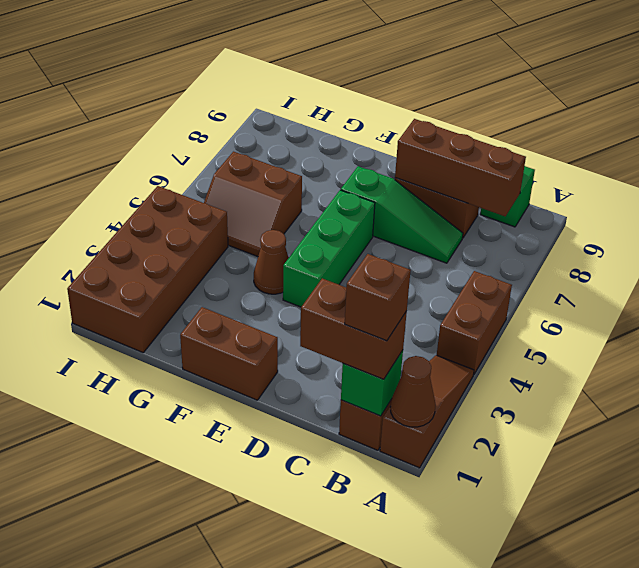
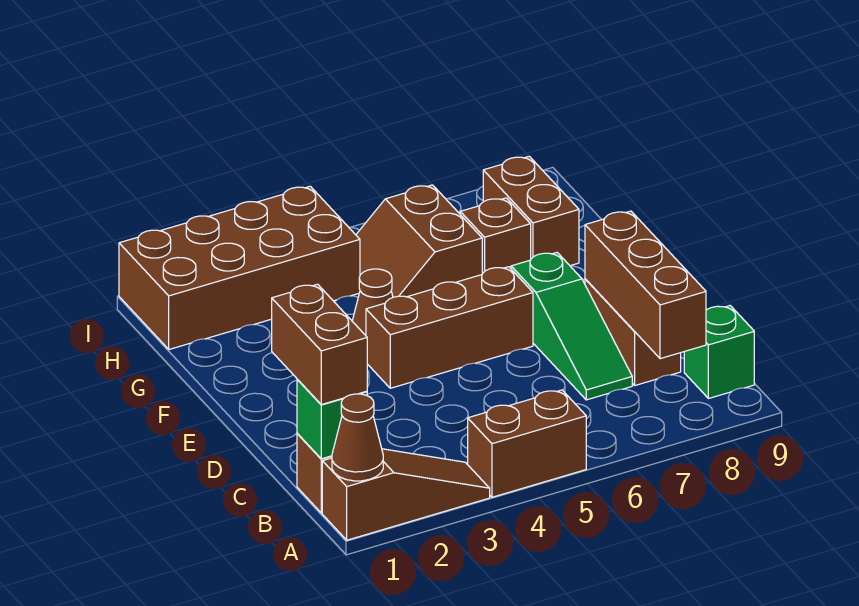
brown brick B1 level 4 -> brown brick G7 level 1
brown brick E1:F1 level 1 -> brown brick G8:H8 level 1
green brick E4:E6 level 1 -> brown brick E4:E6 level 1

